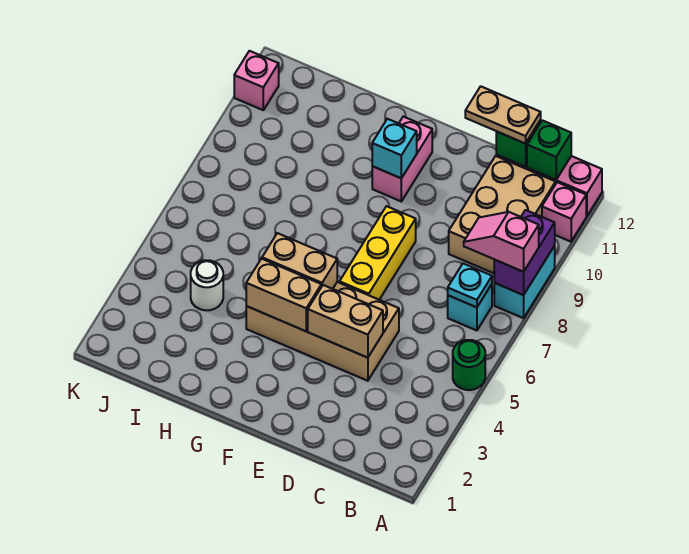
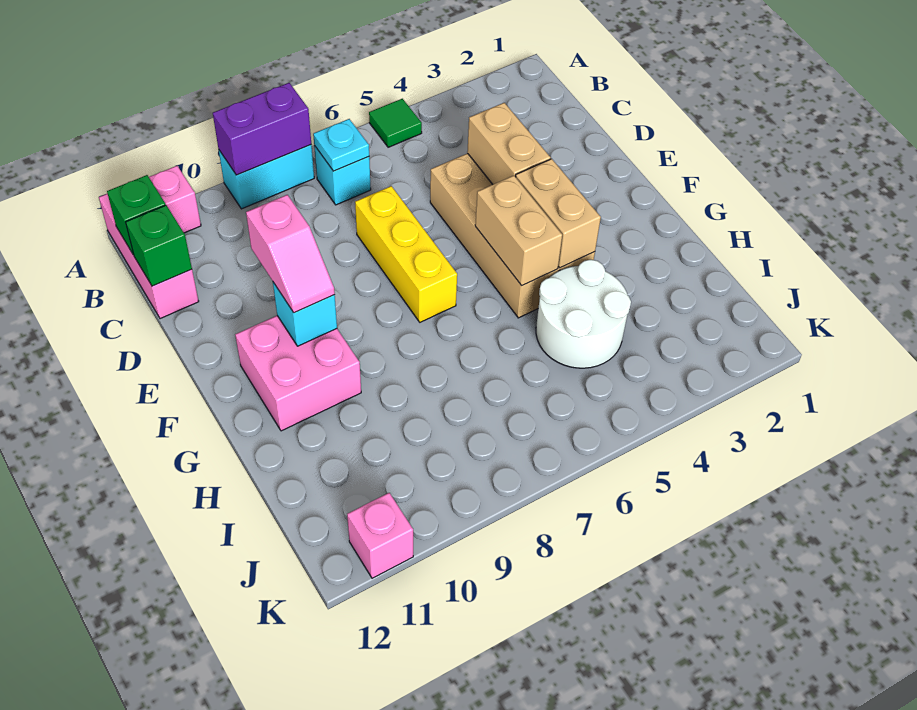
green round brick A5 level 1 -> green tile A5 level 1
pink slope A8:B8 level 3 top A -> pink slope E10:F10 level 3 top E
tan brick B9:C11 level 1 -> none
tan plate C12:D12 level 3 -> none
yellow brick E6:E8 level 1 -> yellow brick D7:F7 level 1
pink brick F10:F11 level 1 -> pink brick F10:G11 level 1
white round brick I4 level 1 -> white round brick H4:I5 level 1

